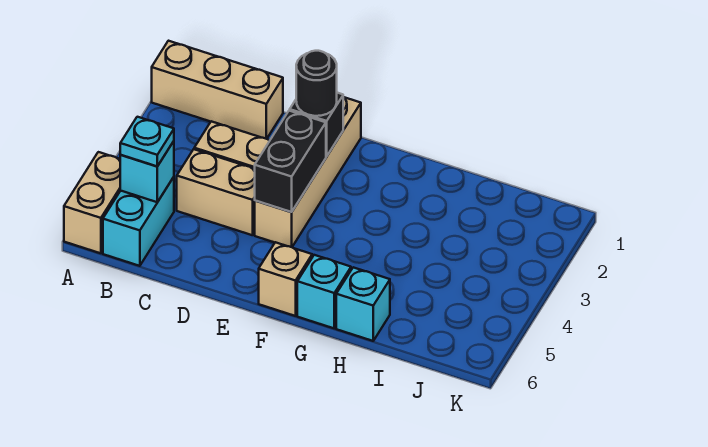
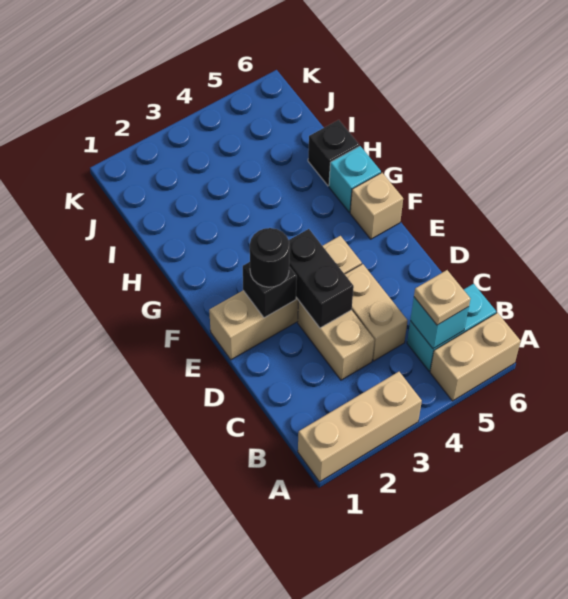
tan brick A1:C1 level 1 -> tan brick A1:A3 level 1
cyan plate B5 level 3 -> tan plate B5 level 3
black brick E3:E4 level 2 -> black brick D3:E3 level 2
cyan brick H6 level 1 -> black brick H6 level 1

